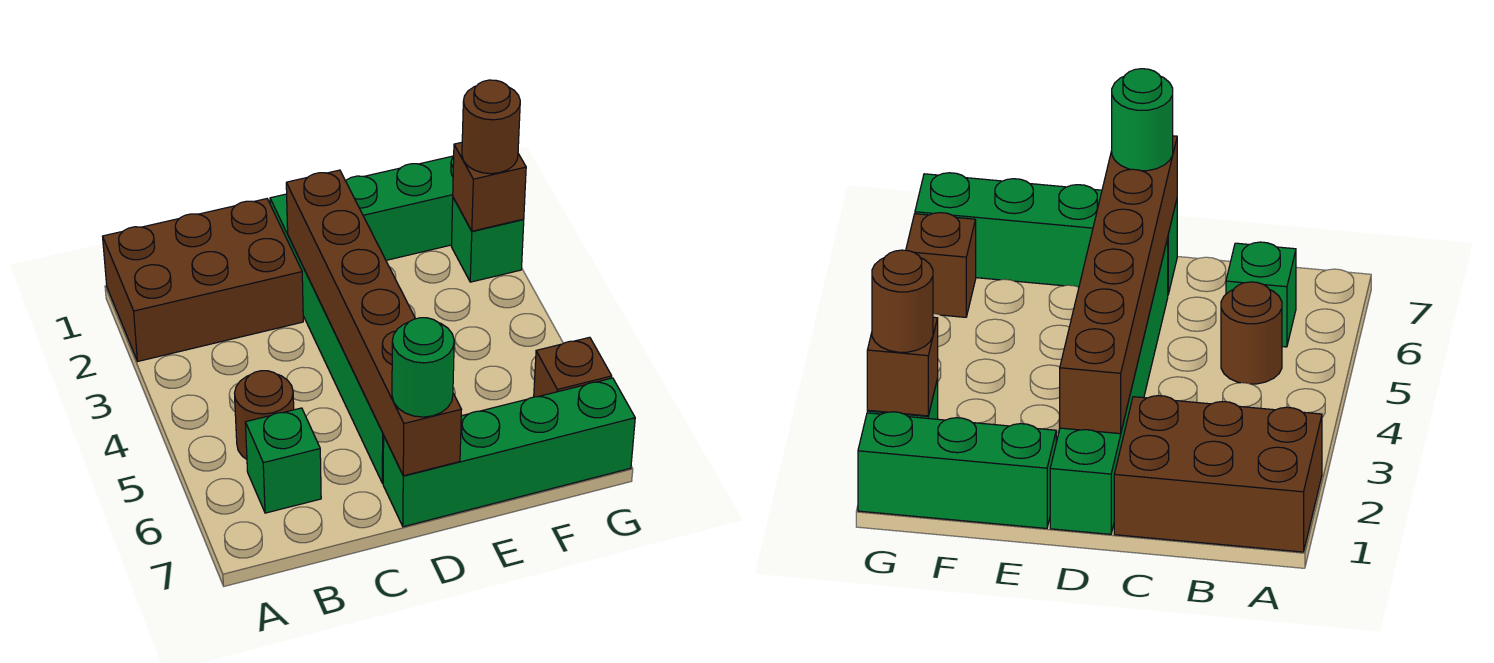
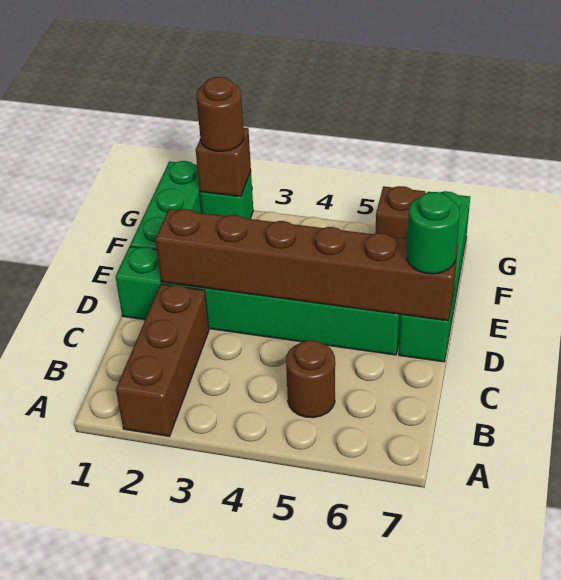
brown brick A1:C2 level 1 -> brown brick A2:C2 level 1
green brick B6 level 1 -> none

